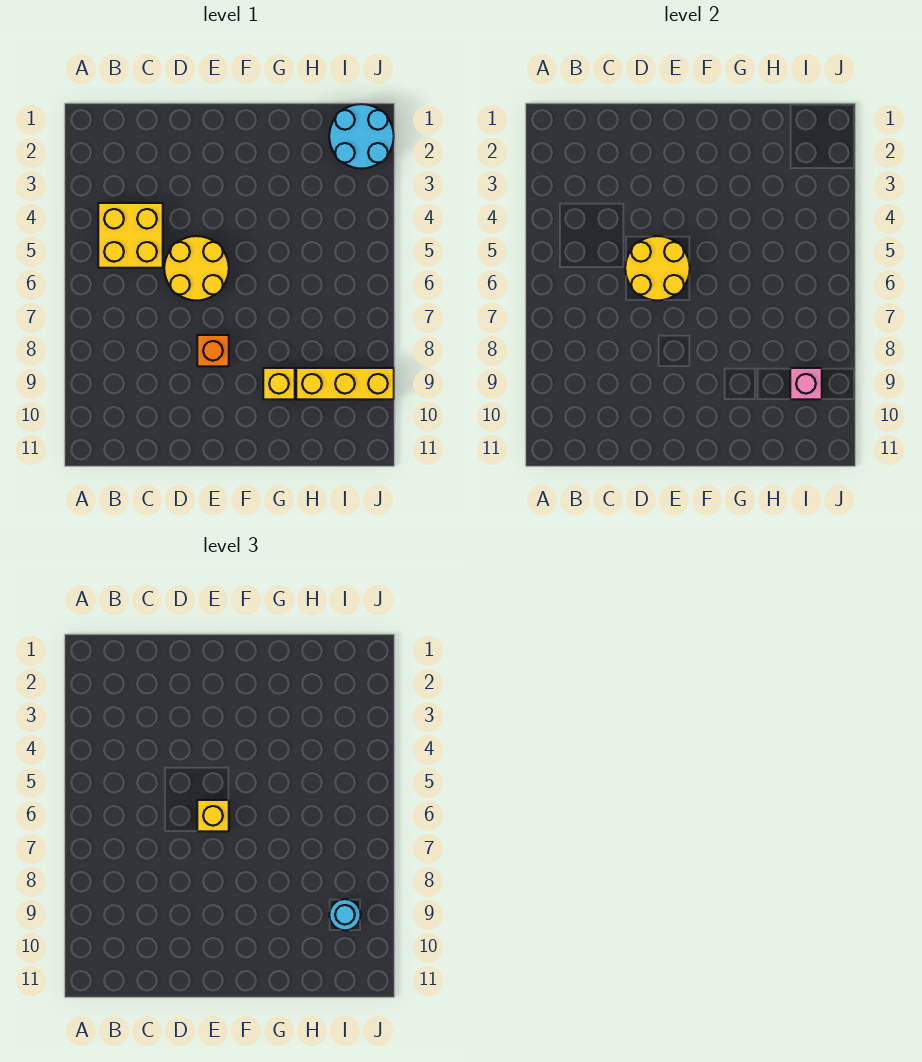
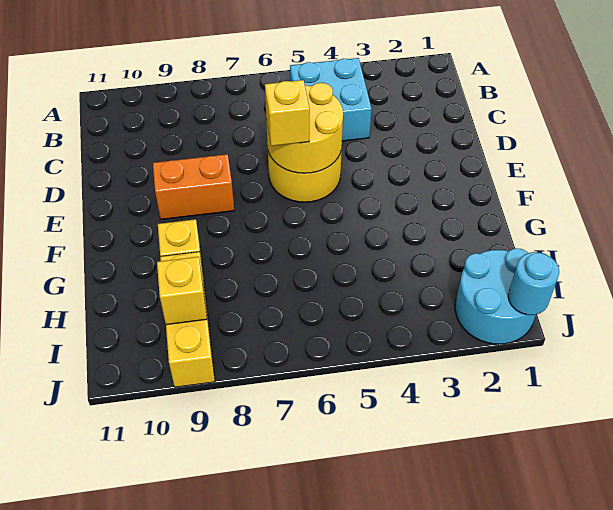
yellow brick B4:C5 level 1 -> cyan brick B4:C5 level 1
orange brick E8 level 1 -> orange brick E8:E9 level 1
pink brick I9 level 2 -> yellow brick I9 level 2
cyan round brick I9 level 3 -> cyan round brick J1 level 2

